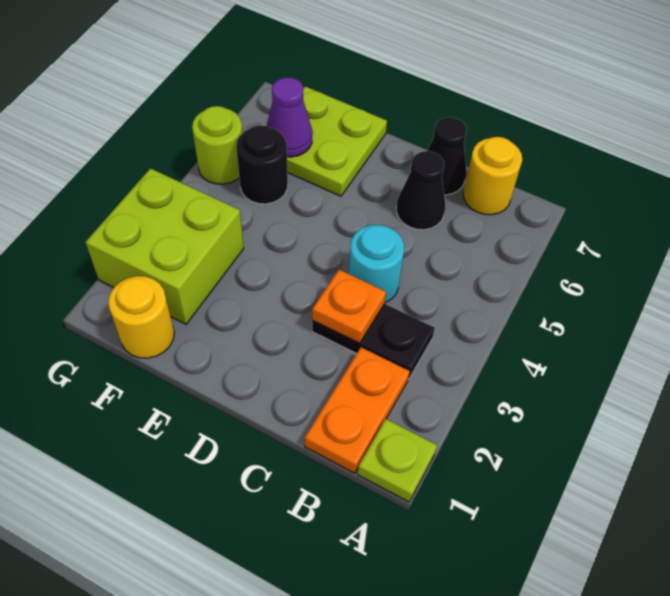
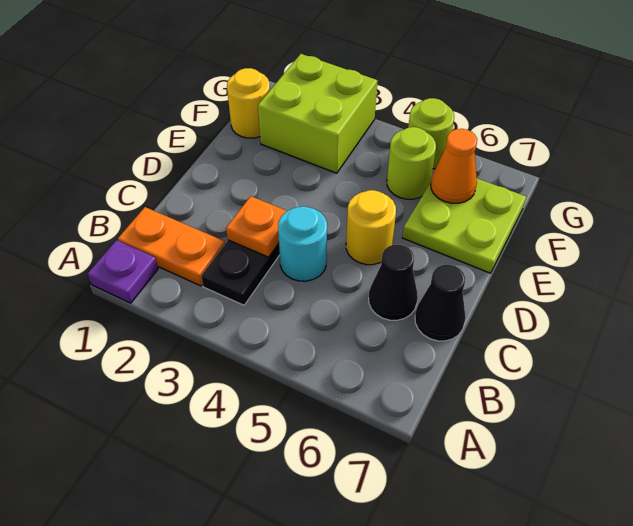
lime plate A1 level 1 -> purple plate A1 level 1
yellow round brick B7 level 1 -> yellow round brick D5 level 1
black round brick F5 level 1 -> lime round brick F5 level 1
purple cone F6 level 2 -> orange cone F6 level 2

